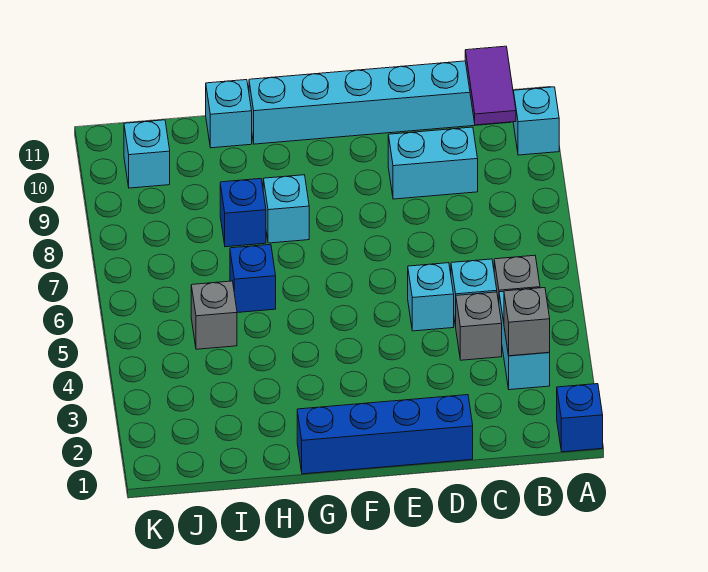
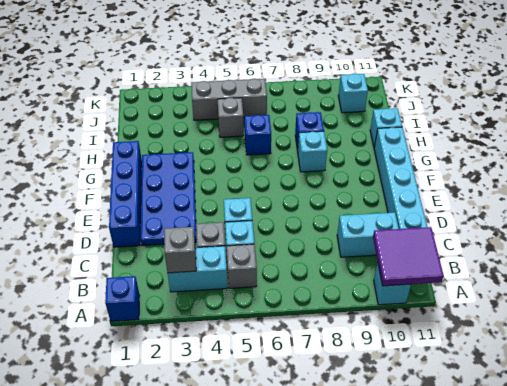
purple tile B10:B11 level 2 -> purple tile A10:B11 level 2
cyan brick C9:D9 level 1 -> cyan brick C9:C10 level 1
none -> blue plate D2:G3 level 1
none -> grey brick J4:J6 level 1

